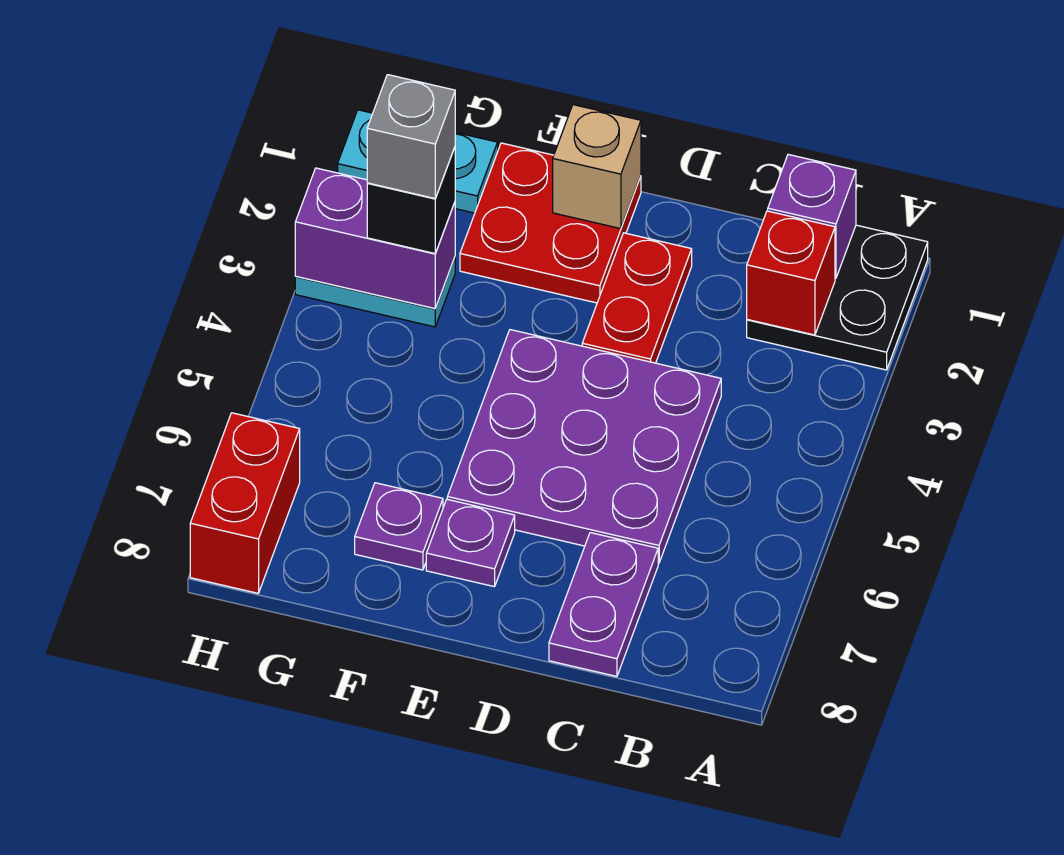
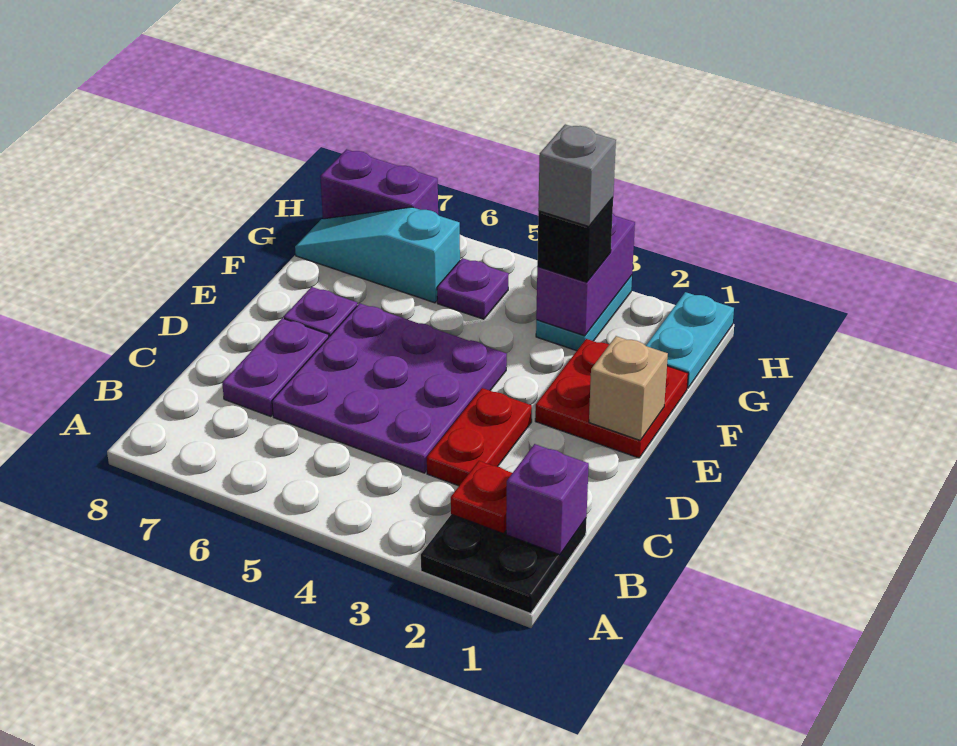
red brick B2 level 2 -> red plate B2 level 2
purple plate C7:C8 level 1 -> purple plate C7:D7 level 1
red plate D2:D3 level 1 -> red plate C3:D3 level 1
purple plate F7 level 1 -> purple plate G5 level 1
none -> cyan slope G6:G8 level 1 top 6
red brick H7:H8 level 1 -> purple brick H7:H8 level 1

